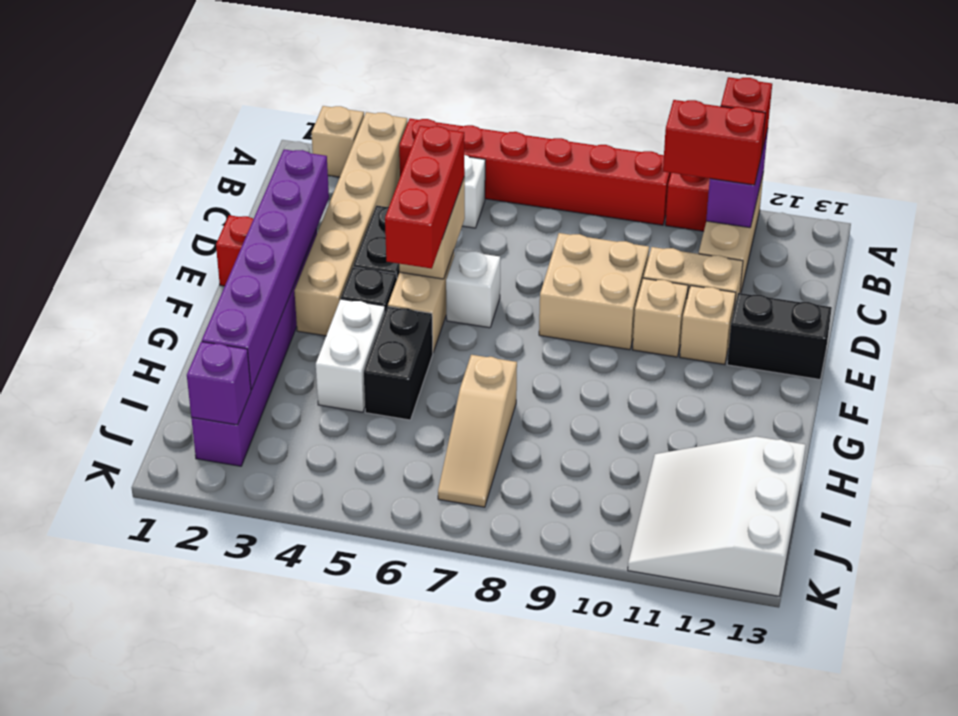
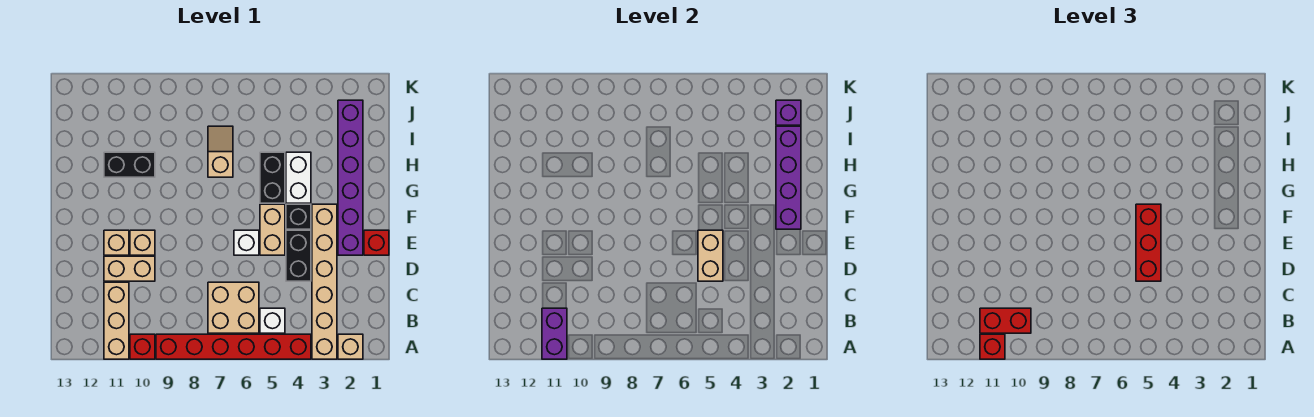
purple brick D2:I2 level 2 -> purple brick F2:I2 level 2
tan brick D8:E9 level 1 -> tan brick B6:C7 level 1
black brick E12:E13 level 1 -> black brick H10:H11 level 1
tan slope H7:J7 level 1 top H -> tan slope H7:I7 level 1 top H
white slope I11:K13 level 1 top 13 -> none

